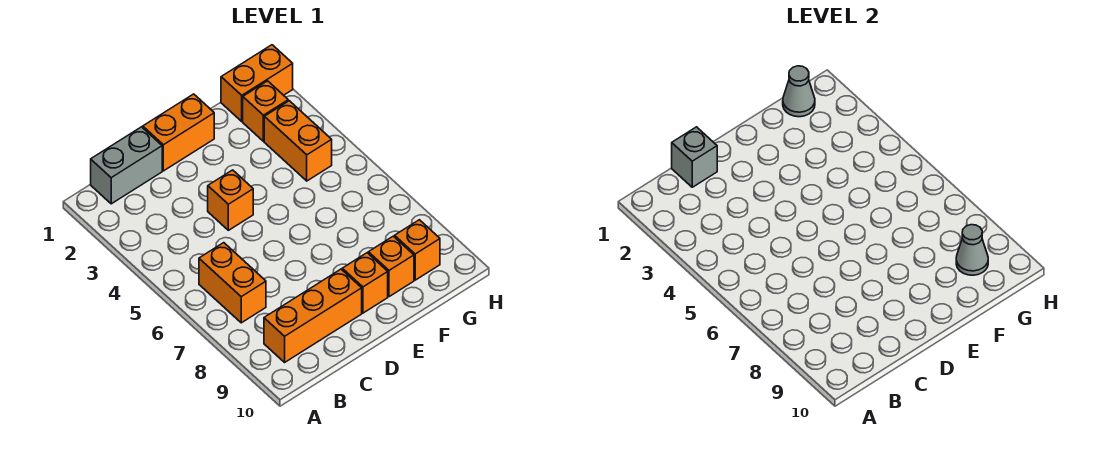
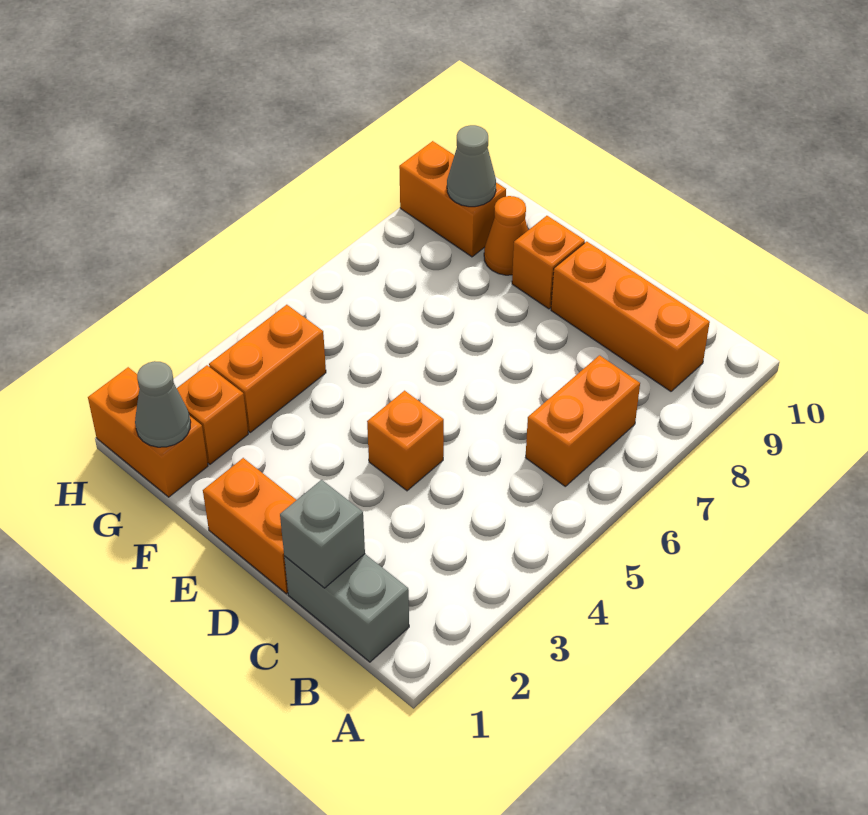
orange brick F9 level 1 -> orange cone F9 level 1
orange brick G9 level 1 -> orange brick G9:H9 level 1

